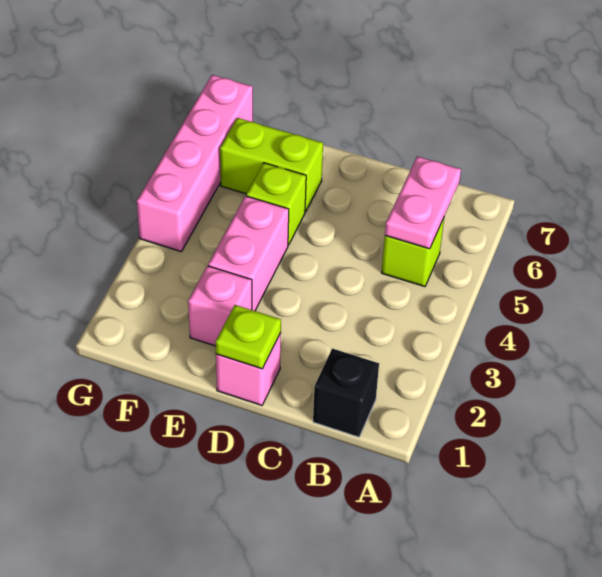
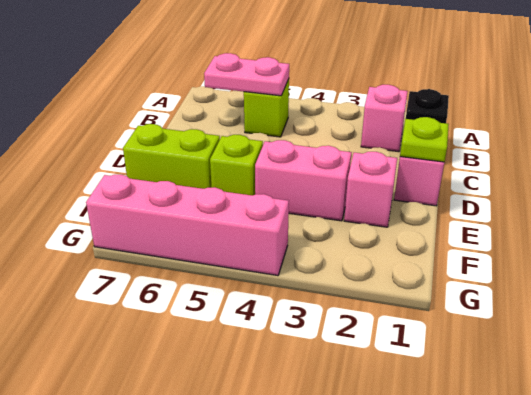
none -> pink brick B2 level 1
lime brick E6:F6 level 1 -> lime brick E6:E7 level 1

